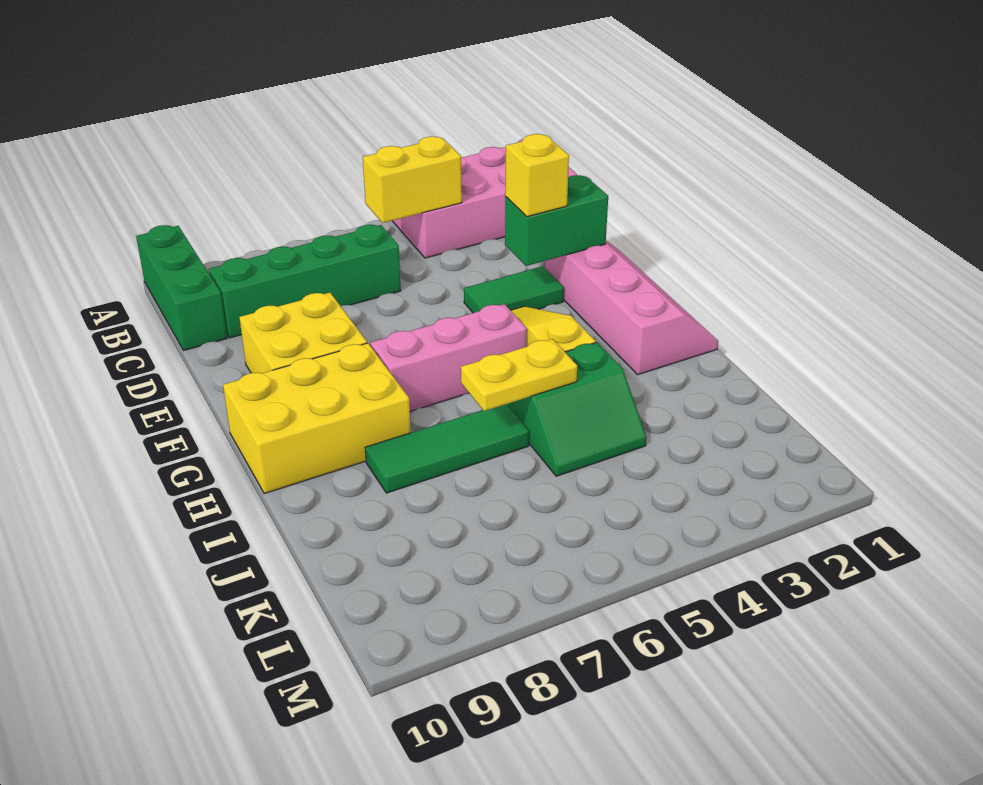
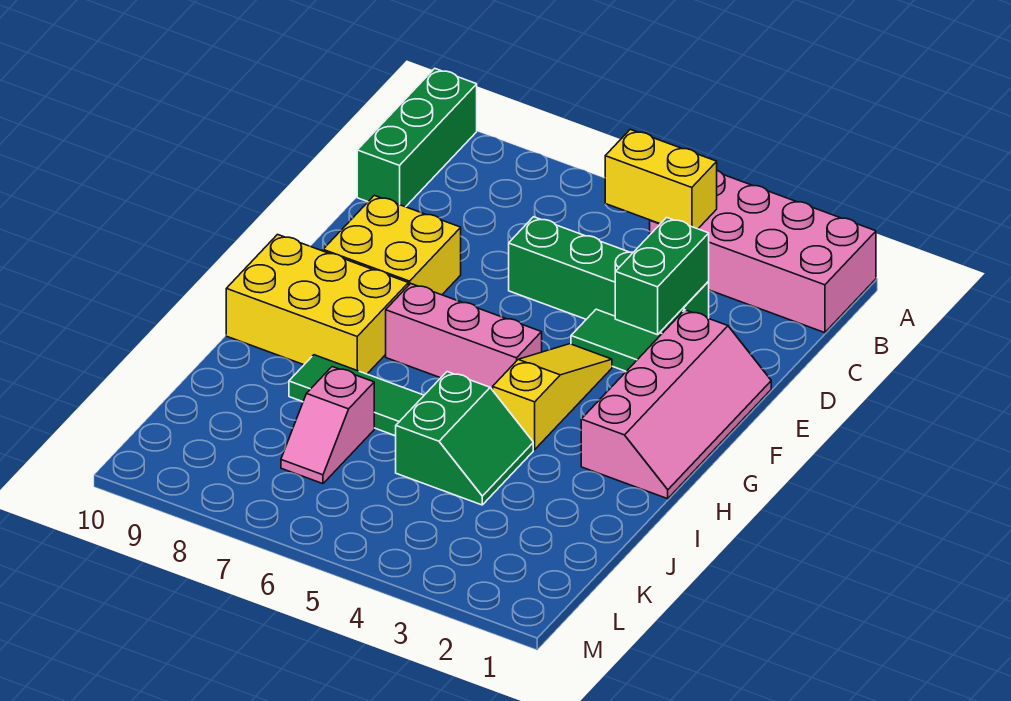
green brick C6:C9 level 1 -> green brick D3:D6 level 1
green brick E2:E3 level 2 -> green brick D3:E3 level 2
yellow brick E3 level 3 -> none
green slope I4:J5 level 1 top I -> green slope I4:J5 level 1 top 5
yellow plate I5:I6 level 2 -> none
none -> pink slope J7:K7 level 1 top J

